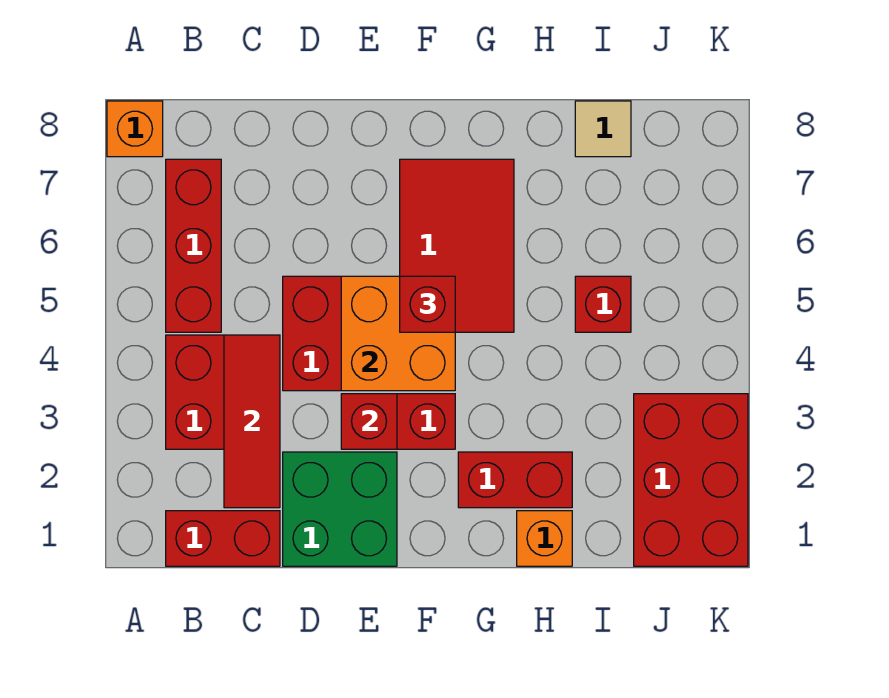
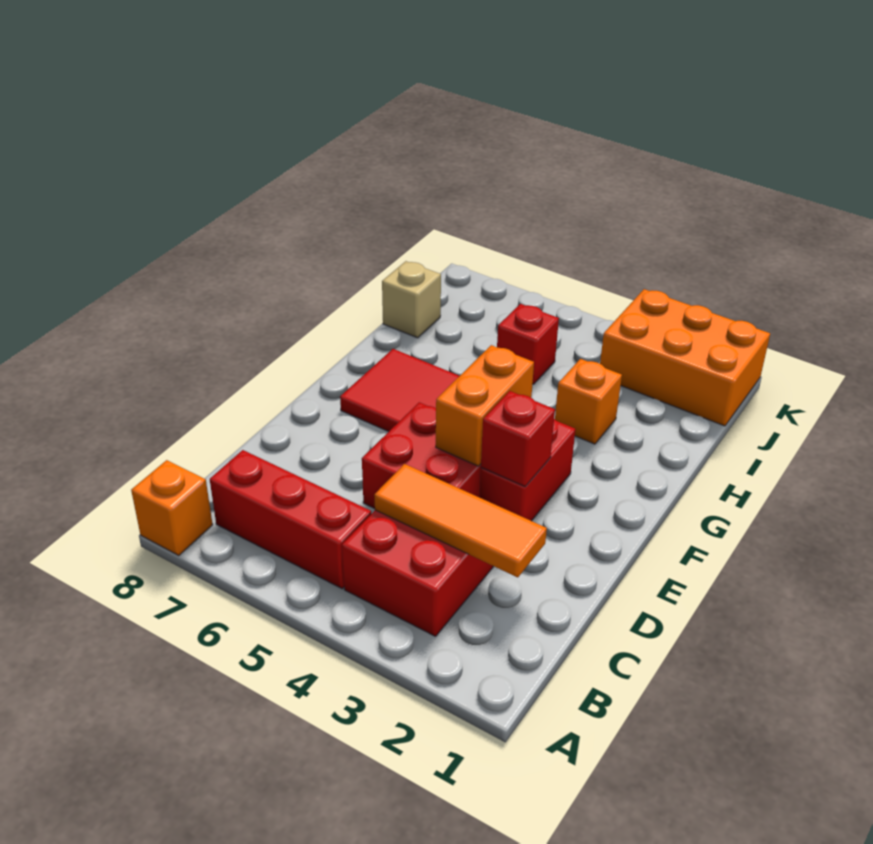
red brick B1:C1 level 1 -> none
red tile C2:C4 level 2 -> orange tile C2:C4 level 2
green brick D1:E2 level 1 -> none
orange brick E4:F5 level 2 -> orange brick E4:F4 level 2
red brick F5 level 3 -> none
red brick G2:H2 level 1 -> none
orange brick H1 level 1 -> orange brick H3 level 1
tan tile I8 level 1 -> tan brick I8 level 1
red brick J1:K3 level 1 -> orange brick J1:K3 level 1

